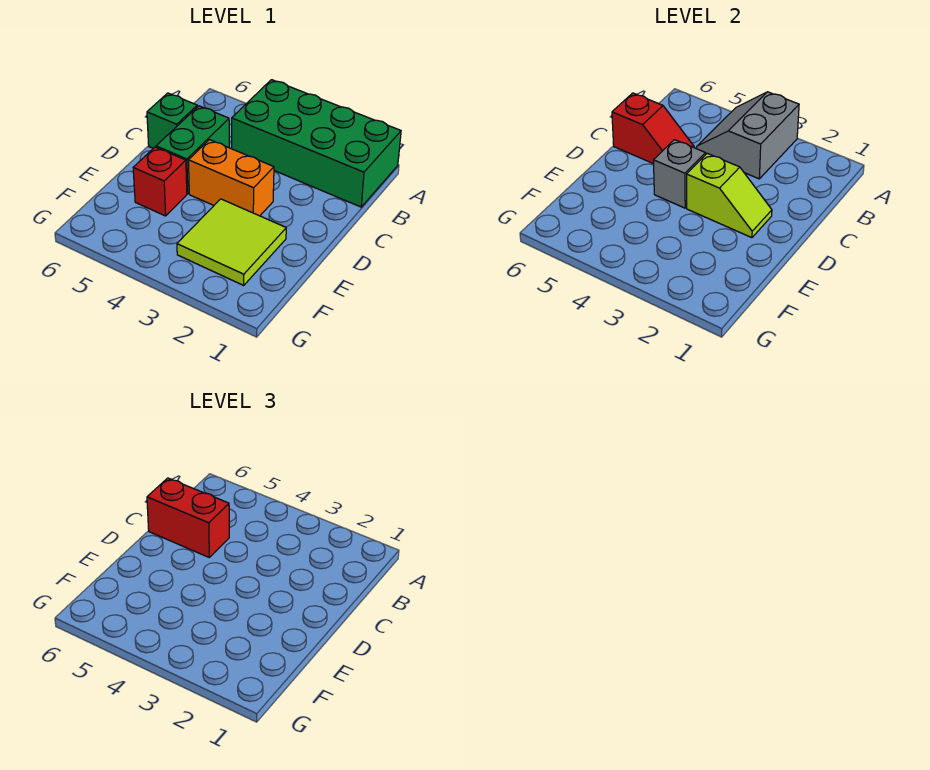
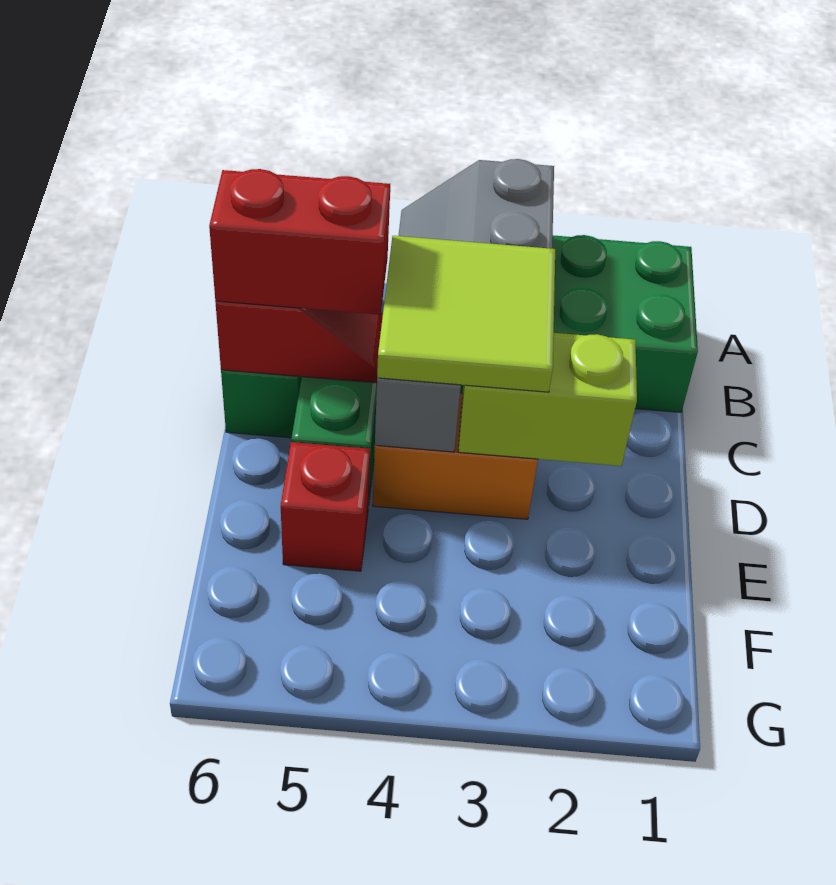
lime slope D2:D3 level 2 top 3 -> lime brick D2:D3 level 2
lime tile E2:F3 level 1 -> lime tile C3:D4 level 3

